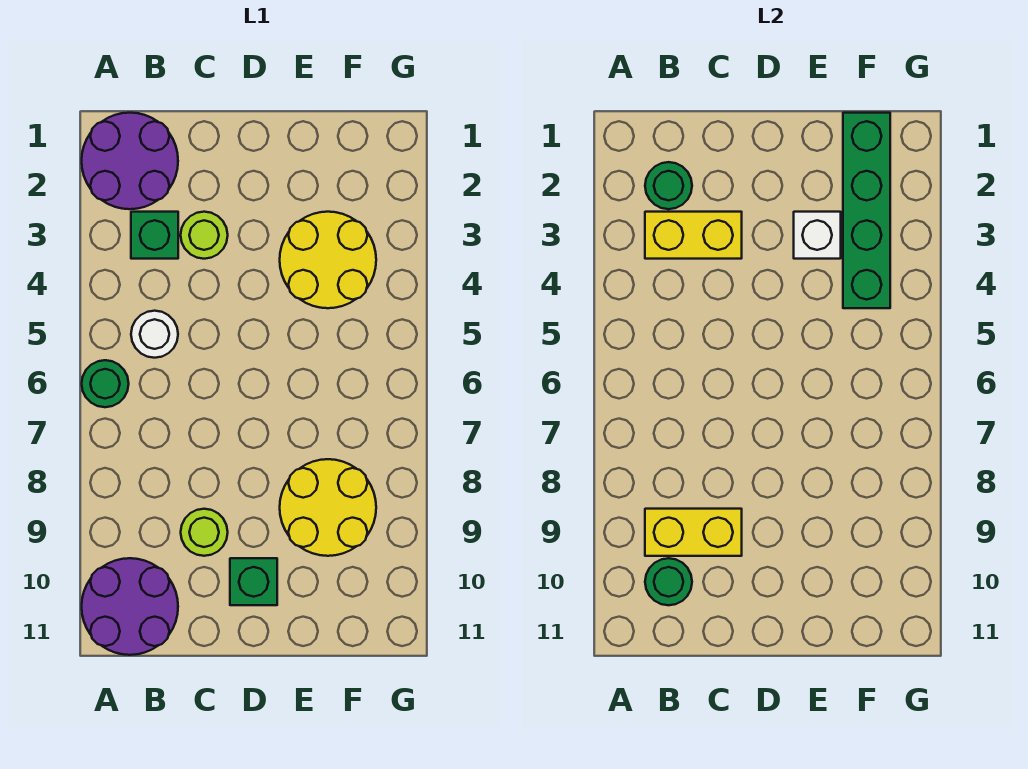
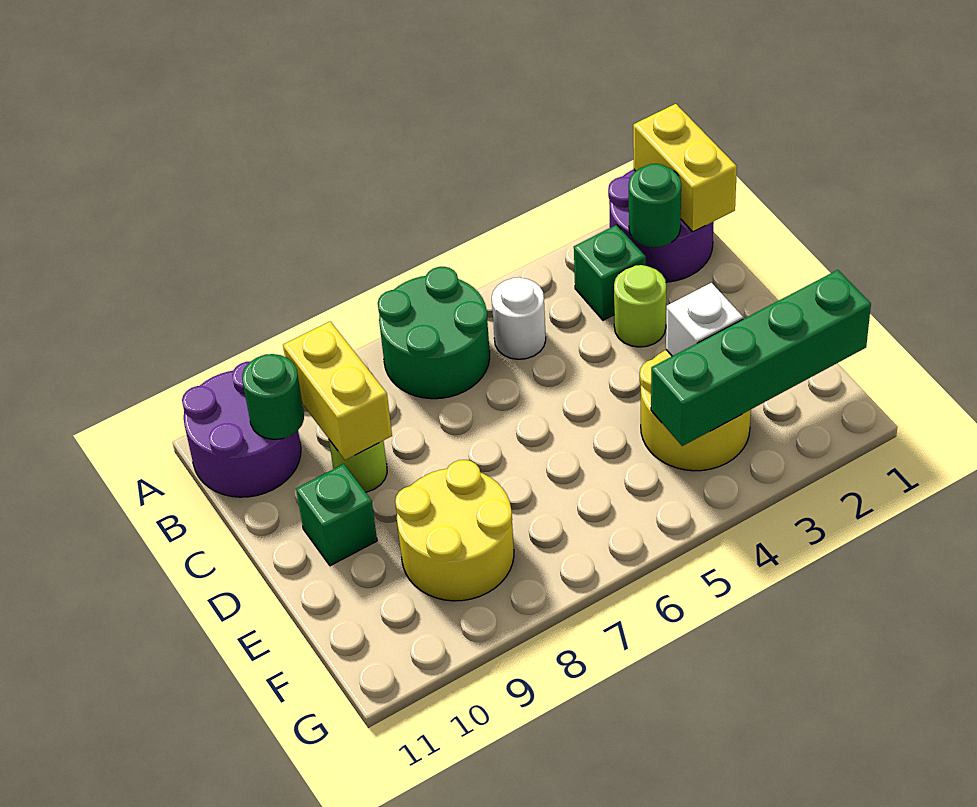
green round brick A6 level 1 -> green round brick A6:B7 level 1
yellow brick B3:C3 level 2 -> yellow brick A1:B1 level 2

